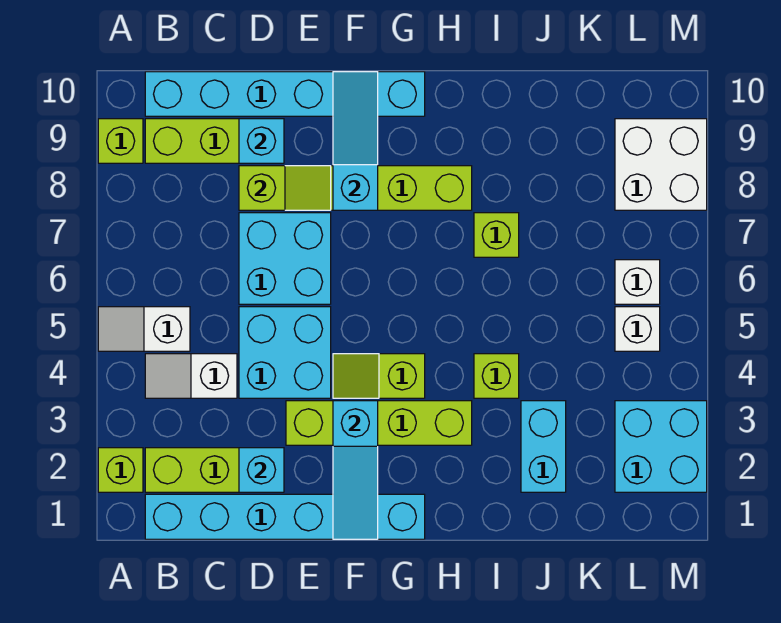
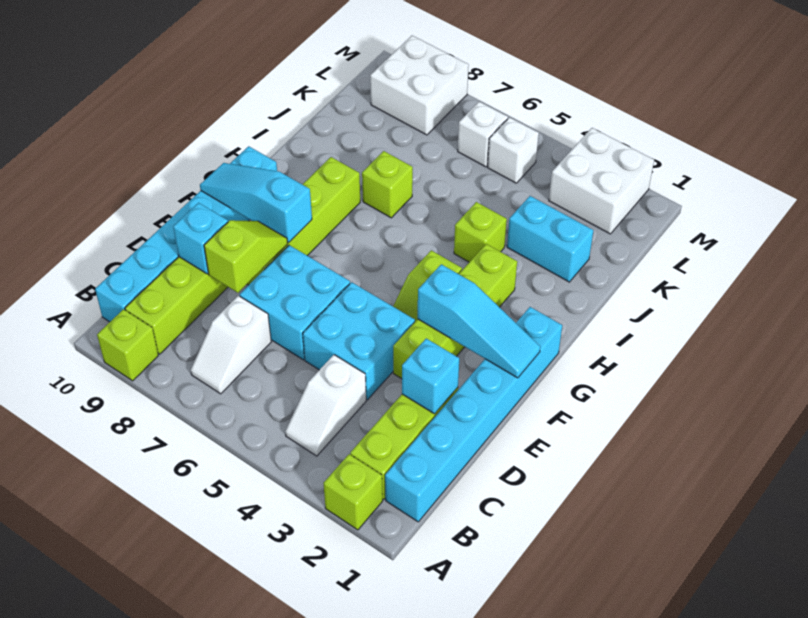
white slope A5:B5 level 1 top B -> white slope B7:C7 level 1 top C
cyan brick L2:M3 level 1 -> white brick L2:M3 level 1

